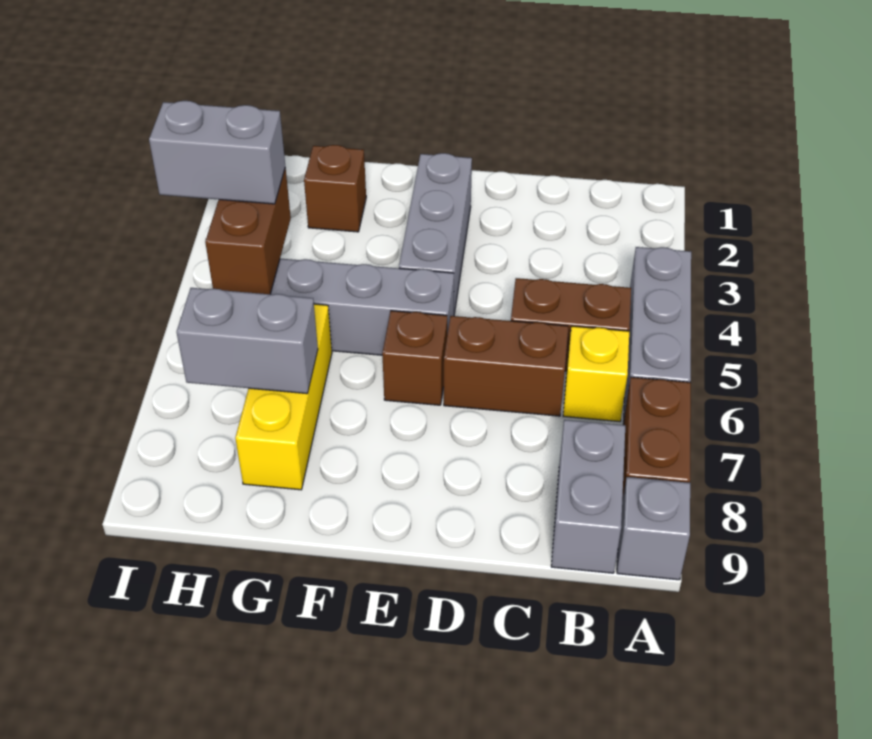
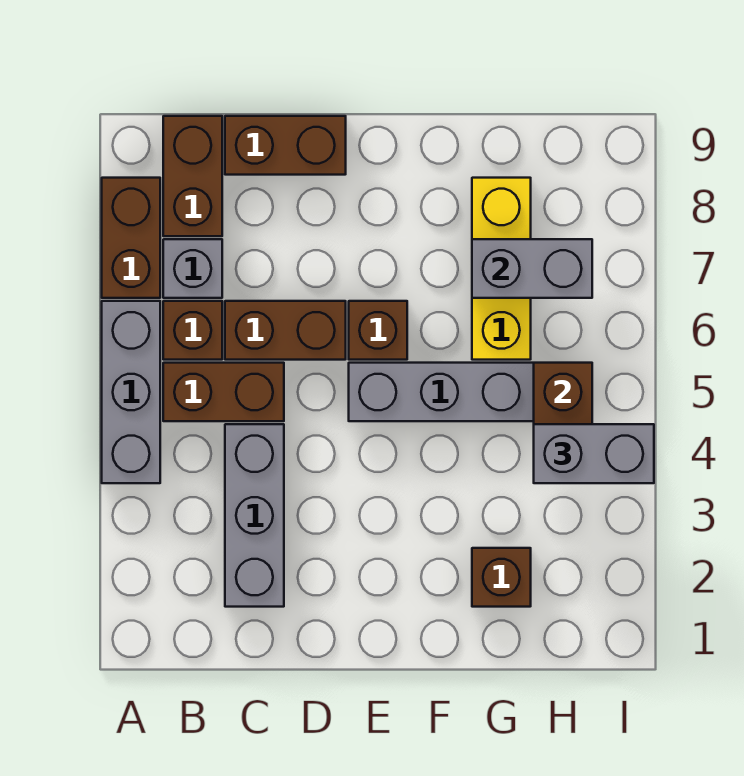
grey brick A9 level 1 -> grey brick B7 level 1
yellow brick B6 level 1 -> brown brick B6 level 1
grey brick B8:B9 level 1 -> brown brick B8:B9 level 1
none -> brown brick C9:D9 level 1
grey brick E2:E4 level 1 -> grey brick C2:C4 level 1

